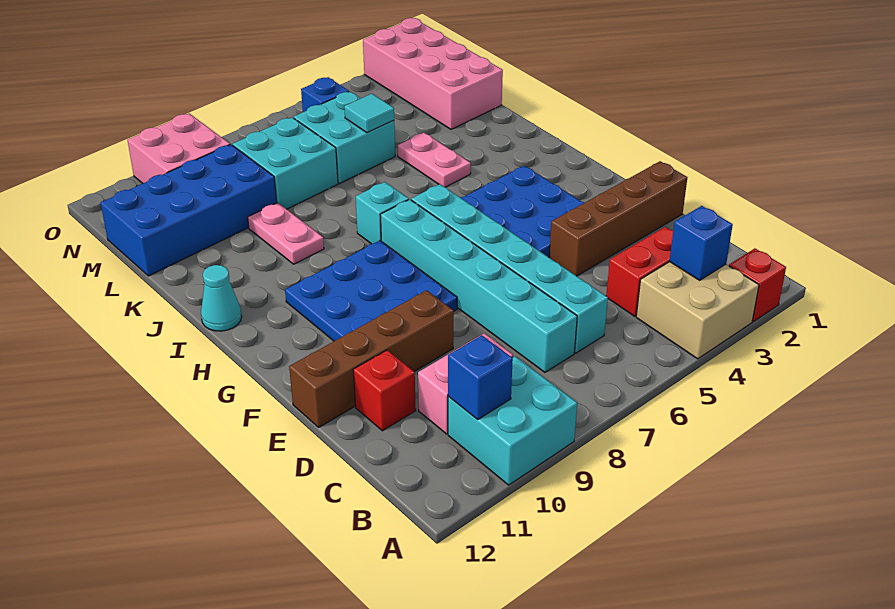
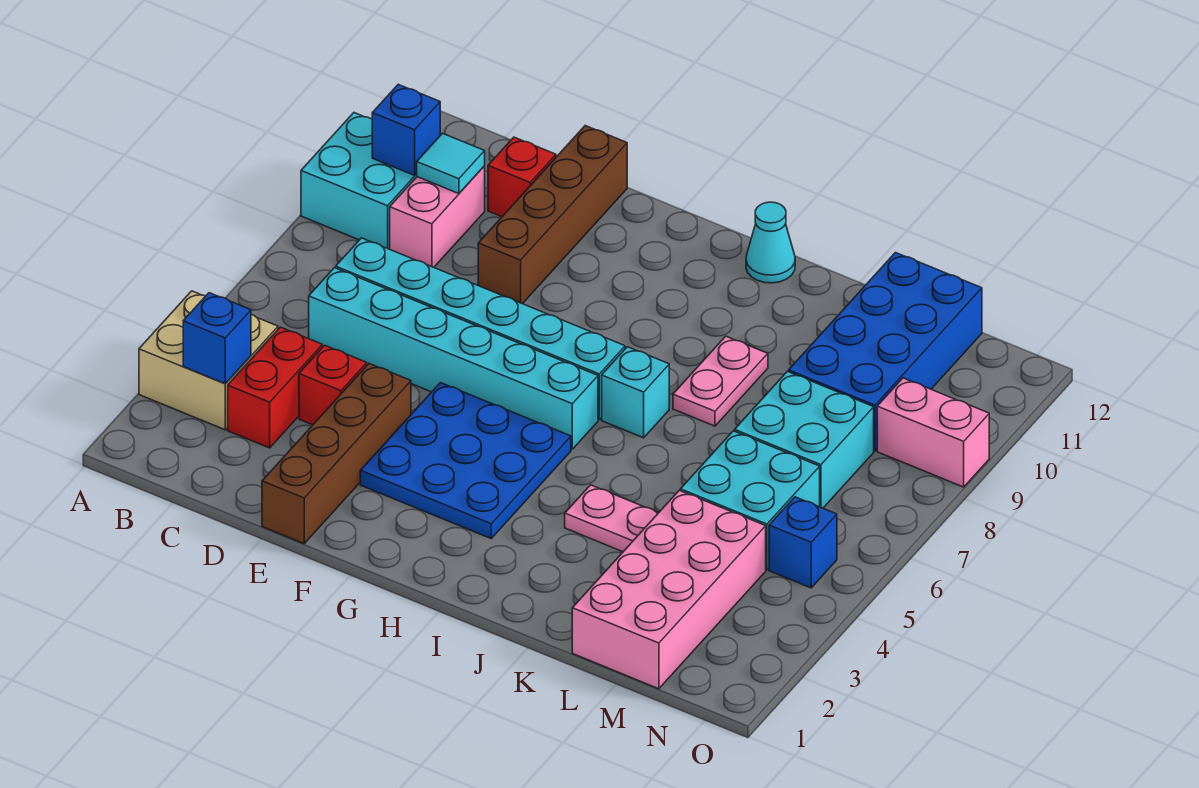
red brick A2 level 1 -> red brick D4 level 1
blue plate F8:H10 level 1 -> none
pink plate J9:K9 level 1 -> pink plate J8:J9 level 1
pink brick L1:O2 level 1 -> pink brick L1:M4 level 1
cyan tile L5 level 2 -> cyan tile C10 level 2
pink brick N9:O10 level 1 -> pink brick N9:O9 level 1

